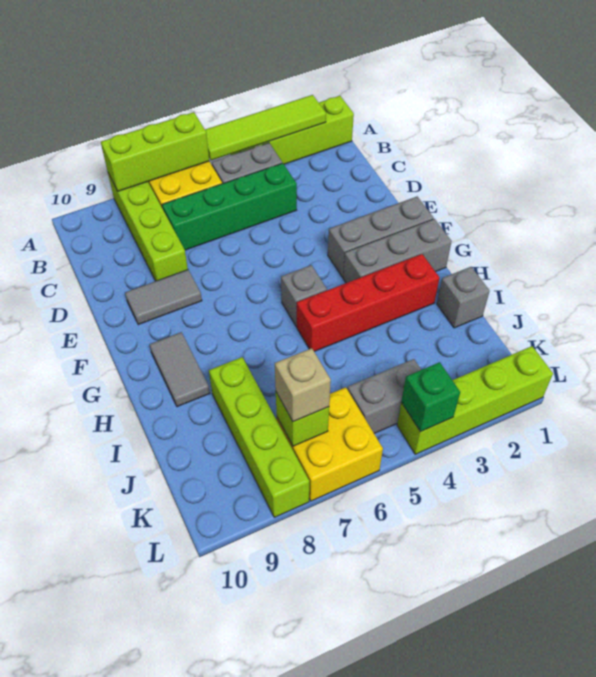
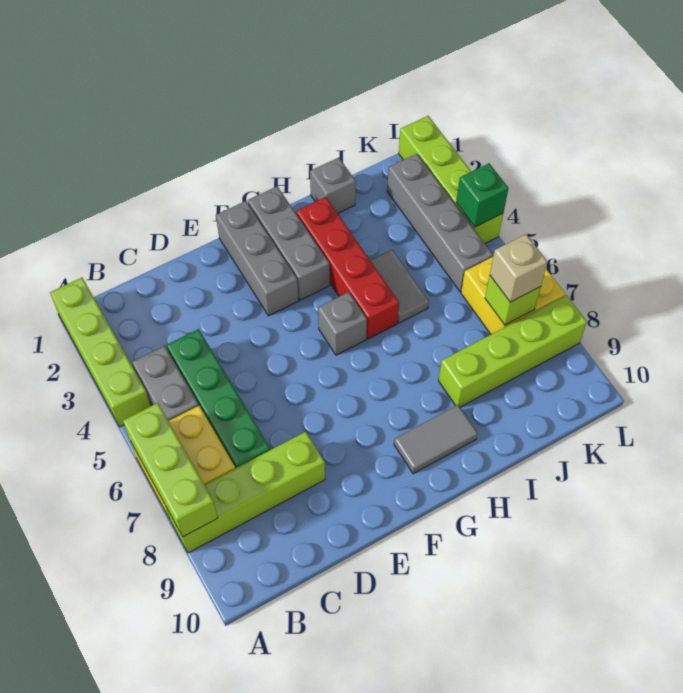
lime tile A2:A5 level 2 -> none
grey tile E8:E9 level 1 -> grey tile I4:I5 level 1
grey brick K4:K5 level 1 -> grey brick K2:K5 level 1

